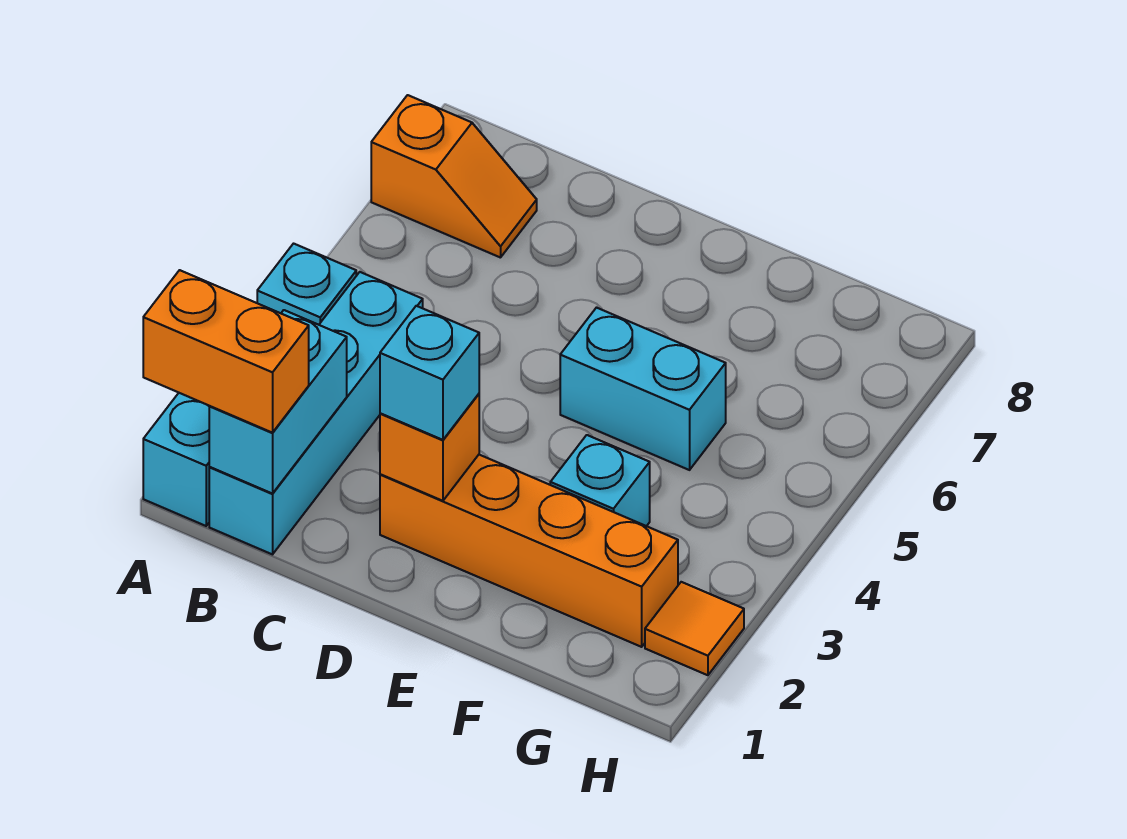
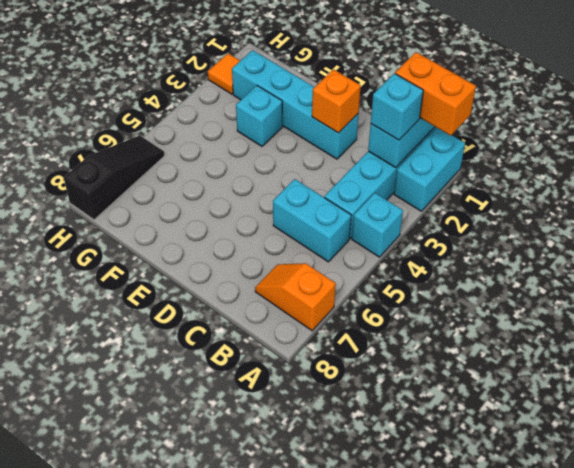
orange brick D2:G2 level 1 -> cyan brick D2:G2 level 1
cyan brick D2 level 3 -> cyan brick B2 level 3
cyan brick E5:F5 level 1 -> cyan brick B5:C5 level 1
none -> black slope H6:H8 level 1 top 8

